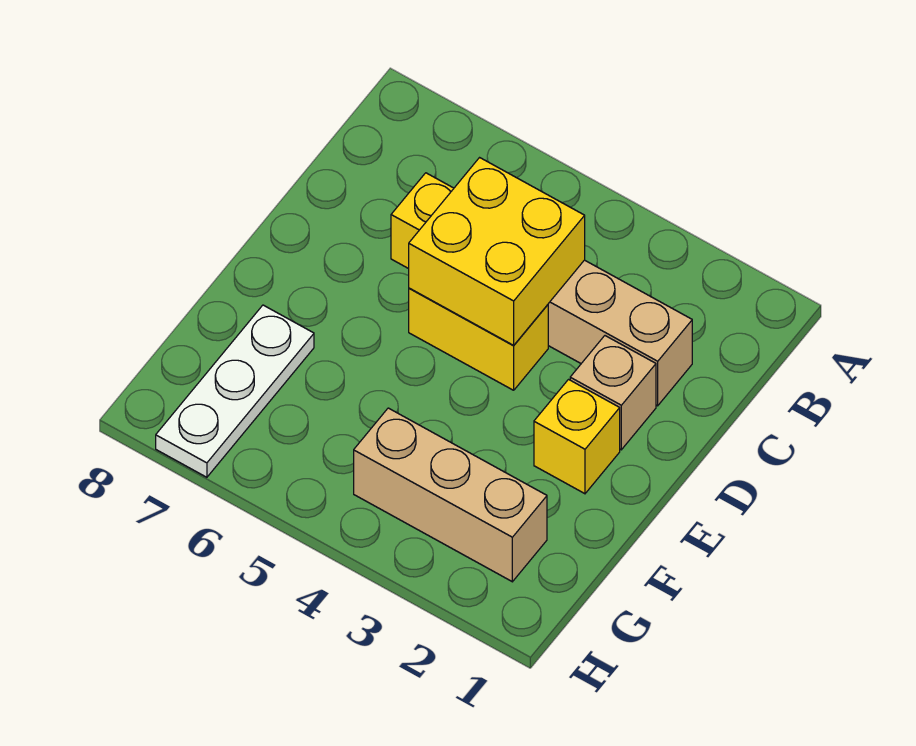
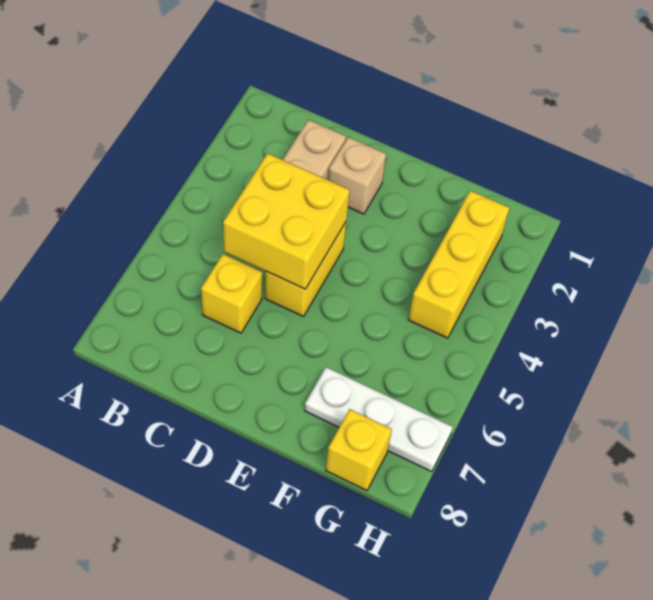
yellow brick E2 level 1 -> yellow brick G8 level 1
tan brick G2:G4 level 1 -> yellow brick G2:G4 level 1

